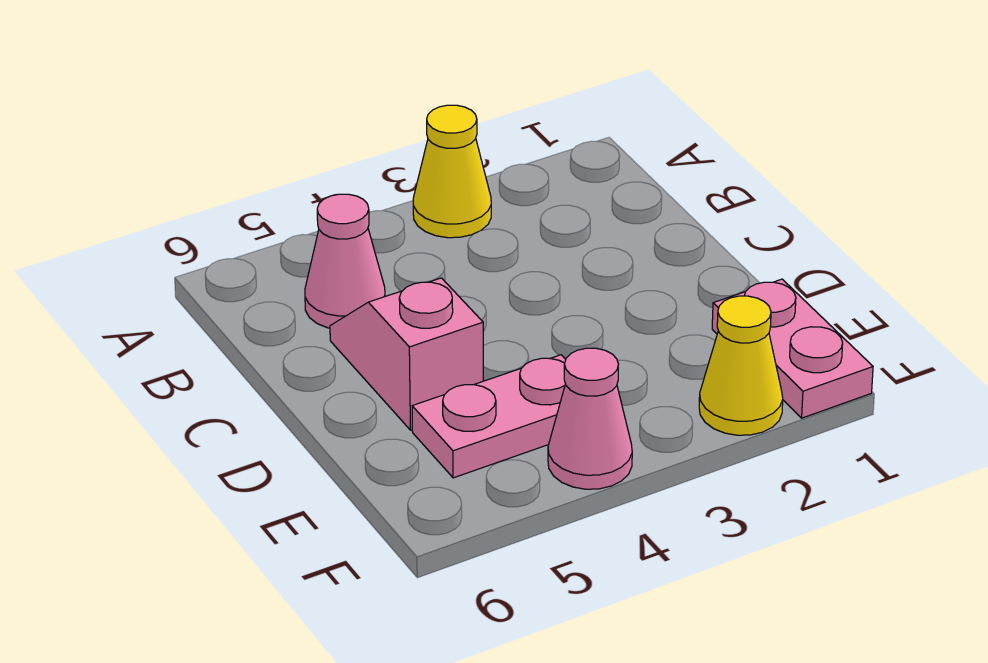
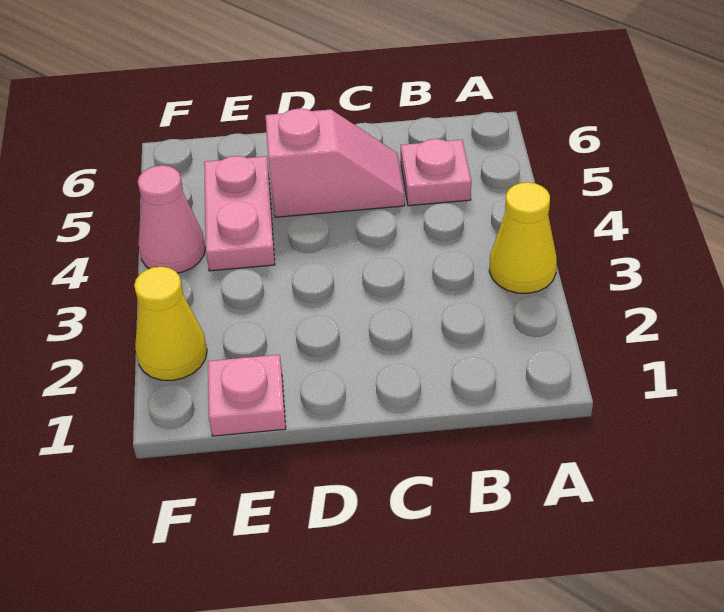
pink cone B5 level 1 -> pink plate B5 level 1
pink plate E1:F1 level 1 -> pink plate E1 level 1

